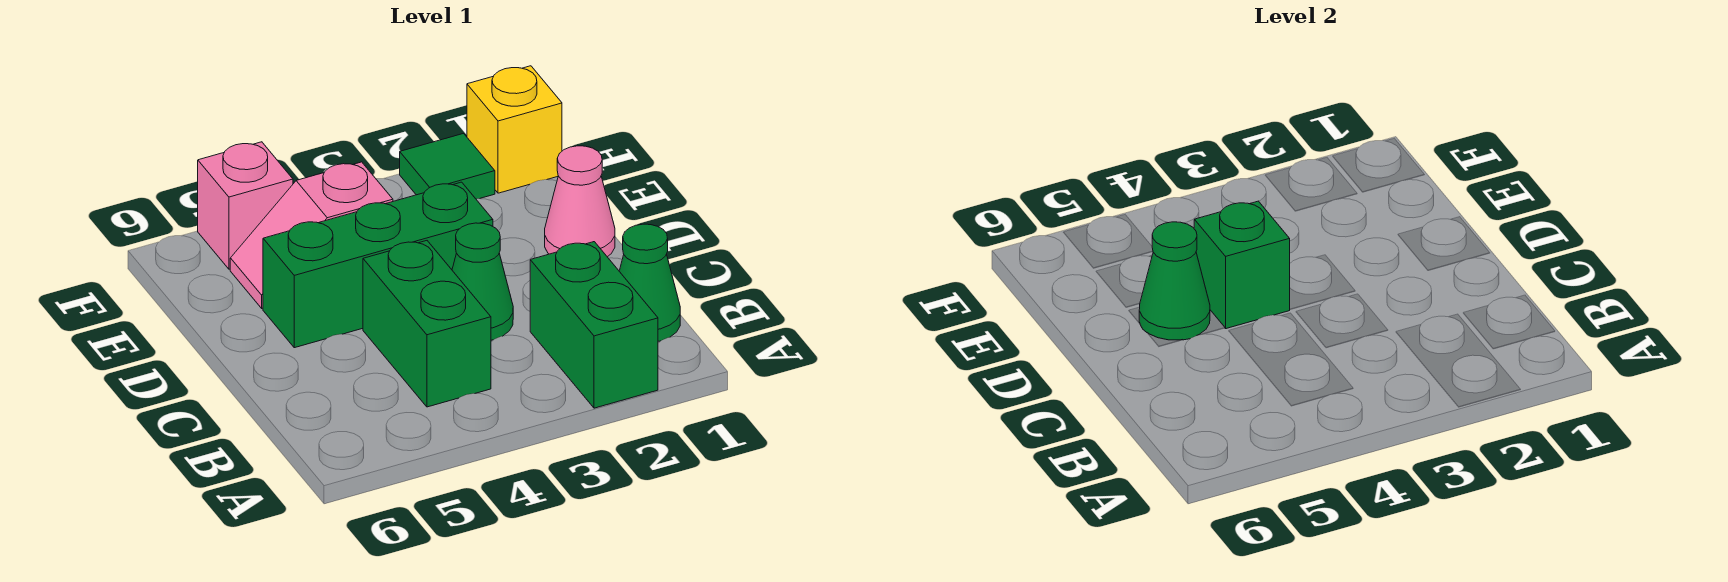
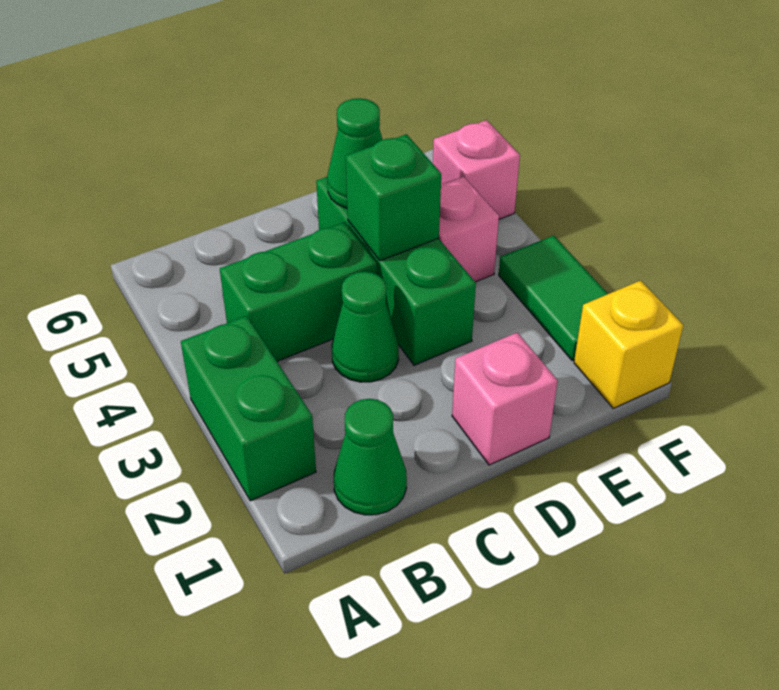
green brick A2:B2 level 1 -> green brick A2:A3 level 1
pink cone D1 level 1 -> pink brick D1 level 1
green tile F2 level 1 -> green tile F2:F3 level 1

